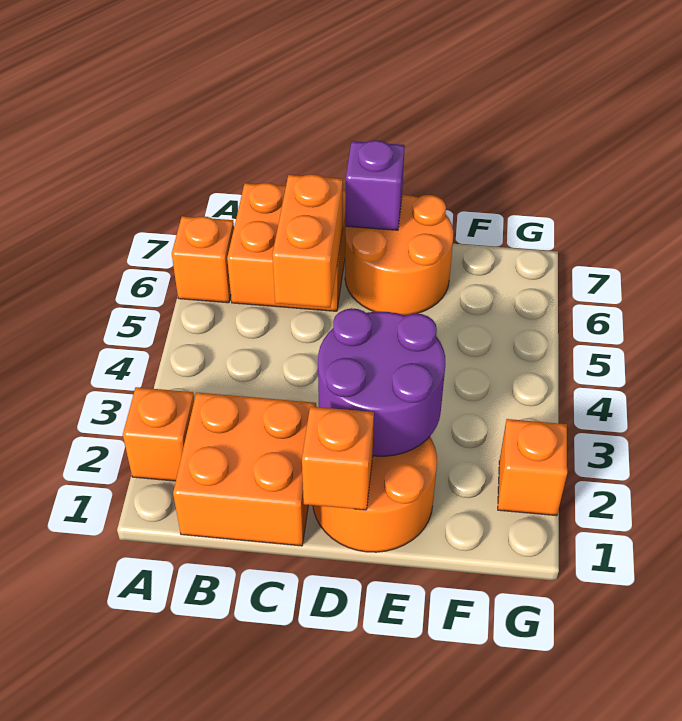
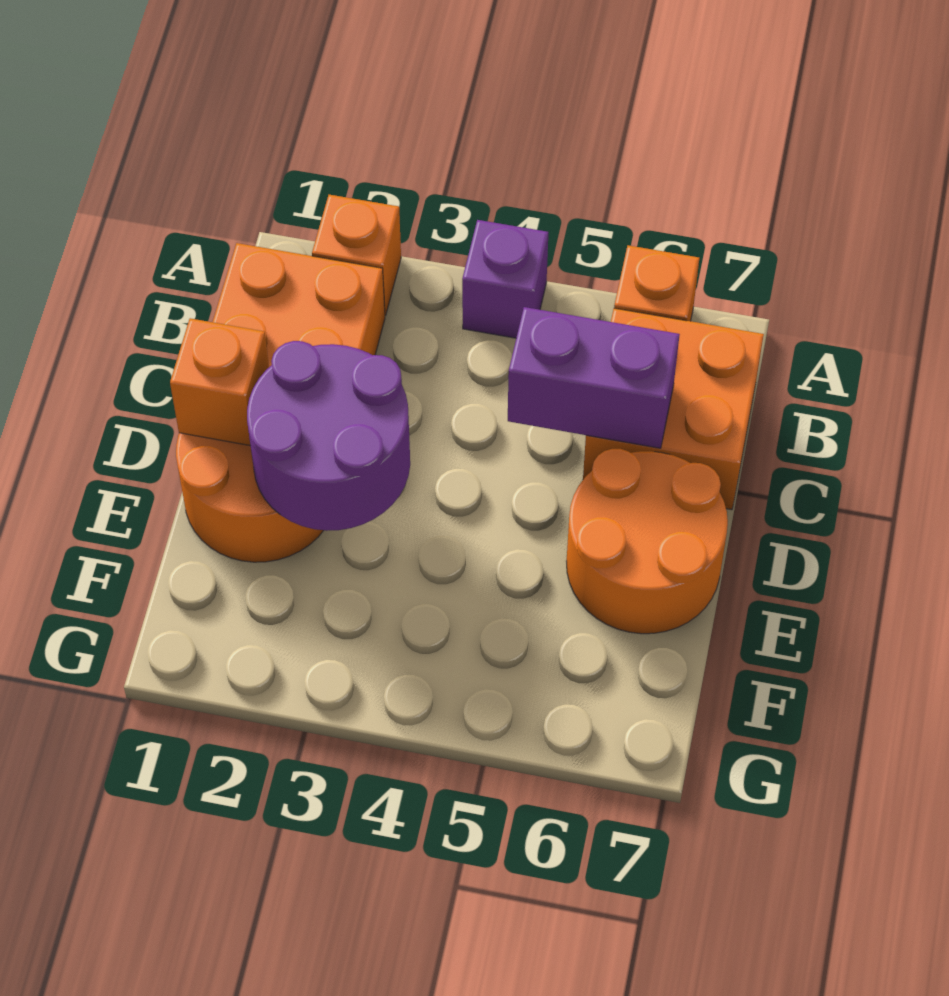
orange brick C5:C6 level 2 -> purple brick C5:C6 level 2
purple brick D7 level 2 -> purple brick A4 level 1
orange brick G2 level 1 -> none

